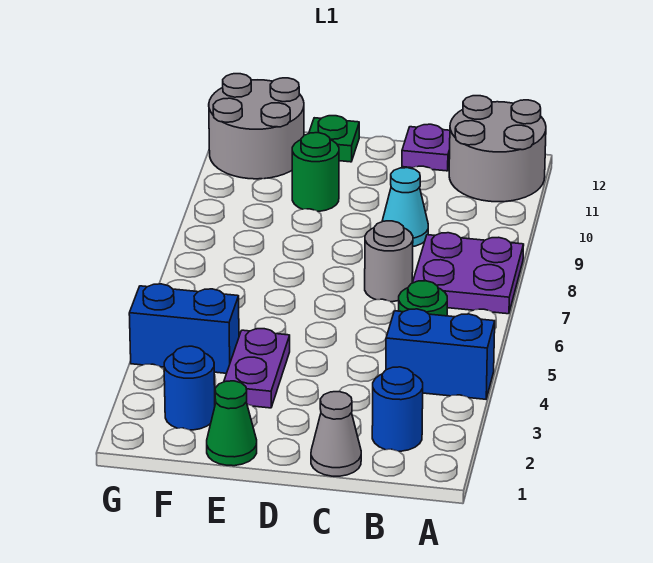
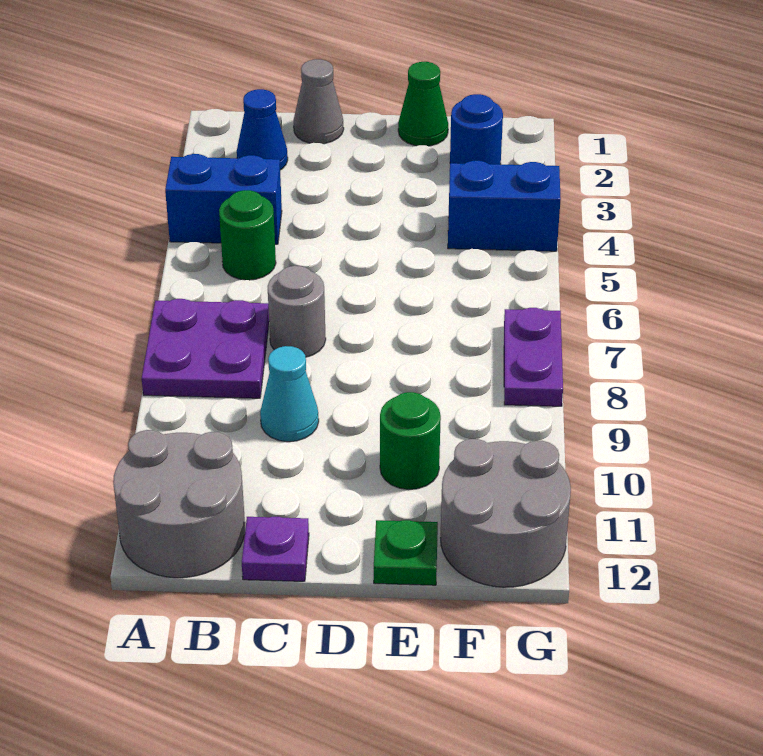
blue round brick B2 level 1 -> blue cone B2 level 1
purple plate E3:E4 level 1 -> purple plate G7:G8 level 1

